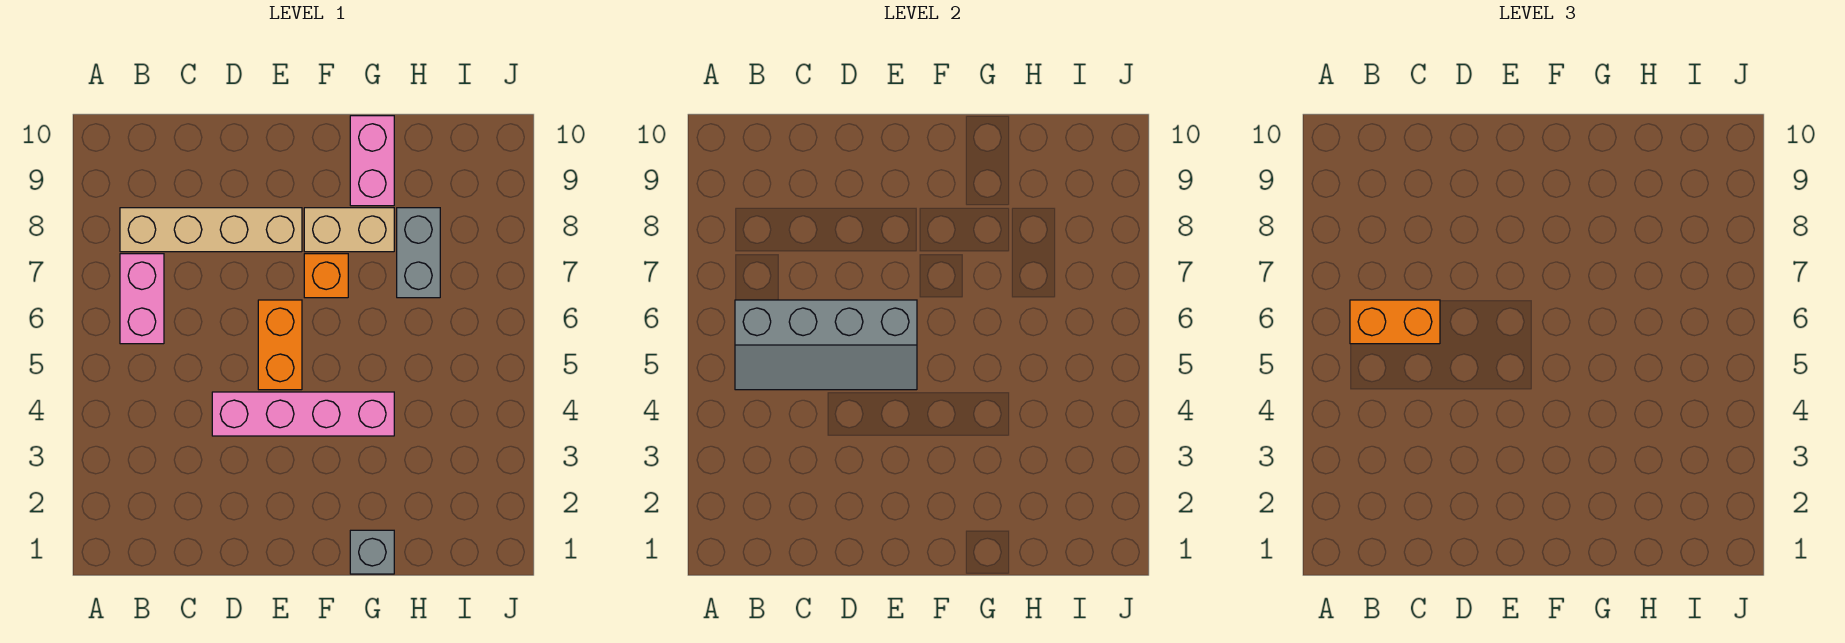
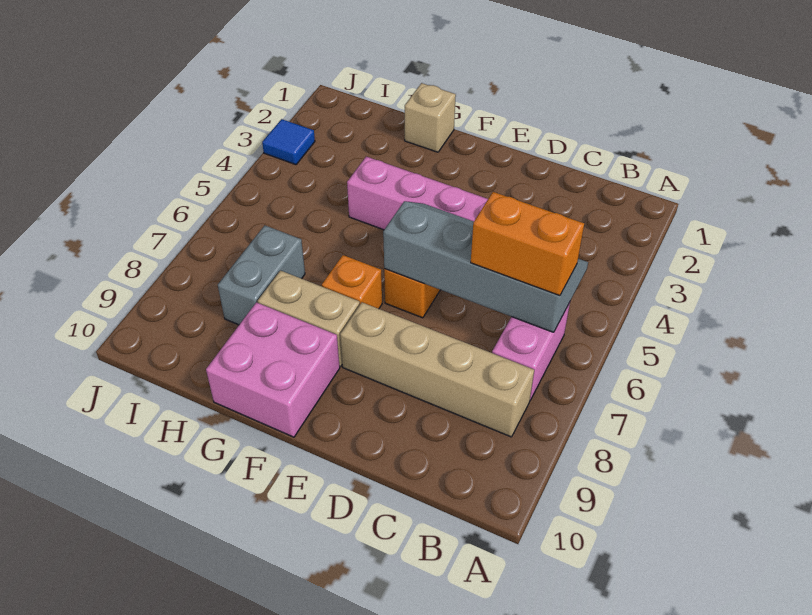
grey brick G1 level 1 -> tan brick G1 level 1
pink brick G9:G10 level 1 -> pink brick F9:G10 level 1
none -> blue tile J3 level 1

